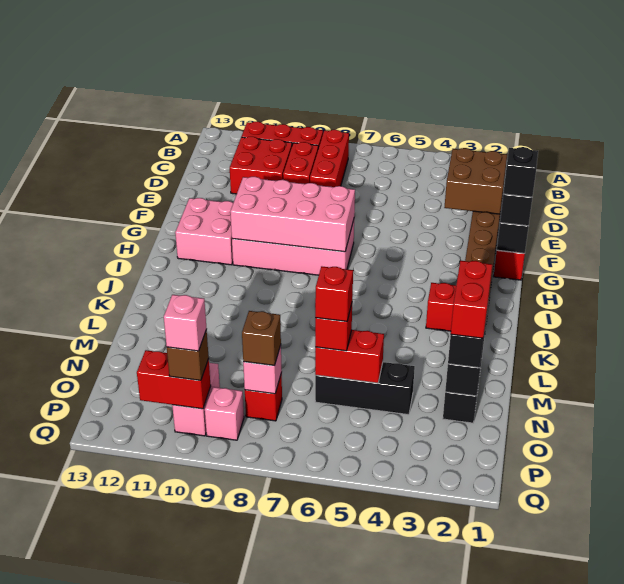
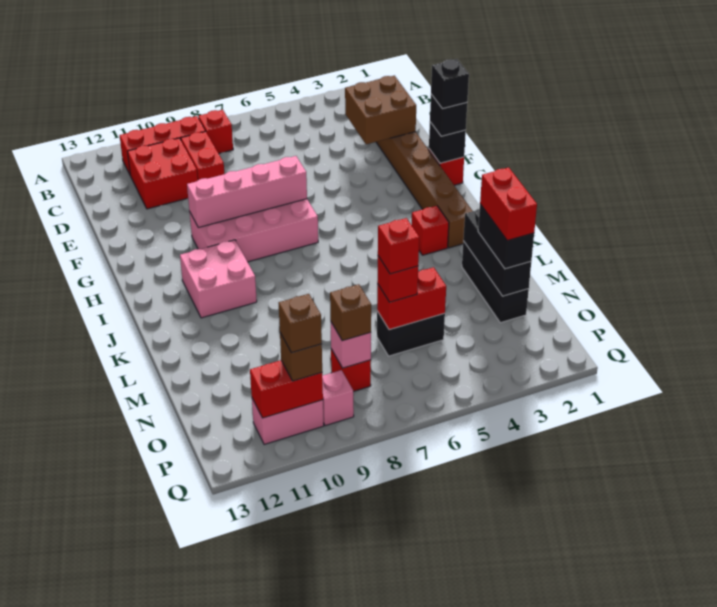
red brick B8:D8 level 1 -> red brick B8 level 1
pink brick G7:H10 level 2 -> pink brick G7:G10 level 2
pink brick G11:H12 level 1 -> pink brick I10:J11 level 1
black brick N4:N6 level 1 -> black brick N5:N6 level 1
pink brick O10:P10 level 1 -> pink brick P10:P11 level 1
pink brick P10 level 4 -> brown brick P10 level 4

